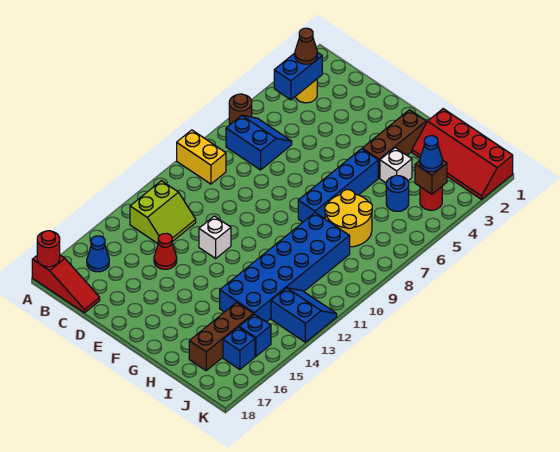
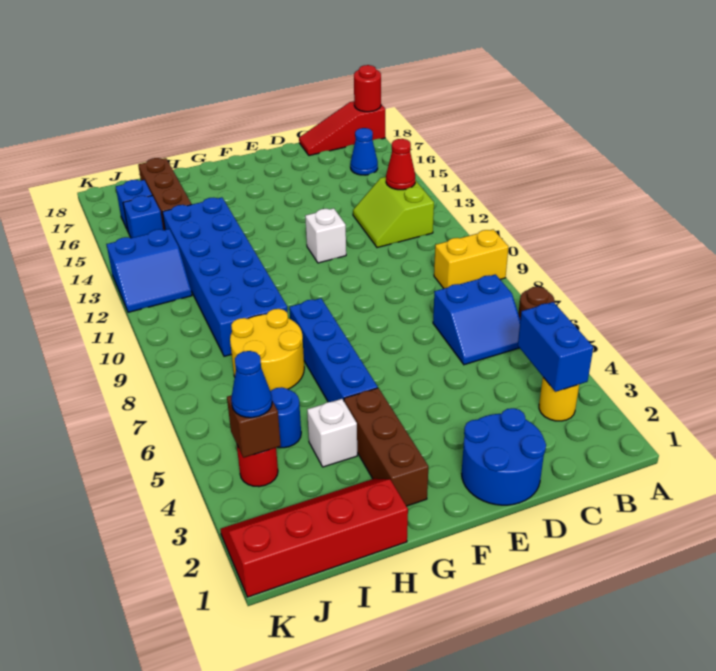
brown cone B3 level 3 -> none
none -> blue round brick D1:E2 level 1
red cone D14 level 1 -> red cone B13 level 2

